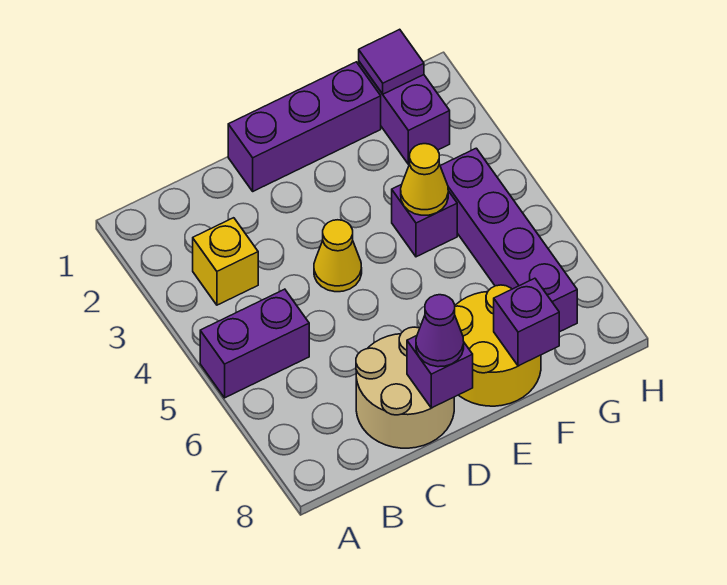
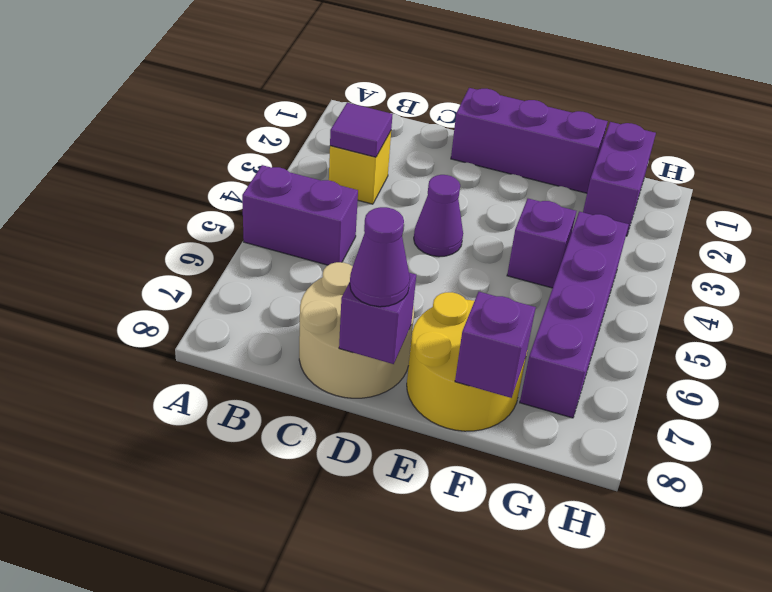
yellow cone D4 level 1 -> purple cone D4 level 1
yellow cone F4 level 2 -> none
purple tile G1 level 2 -> purple tile B3 level 2

